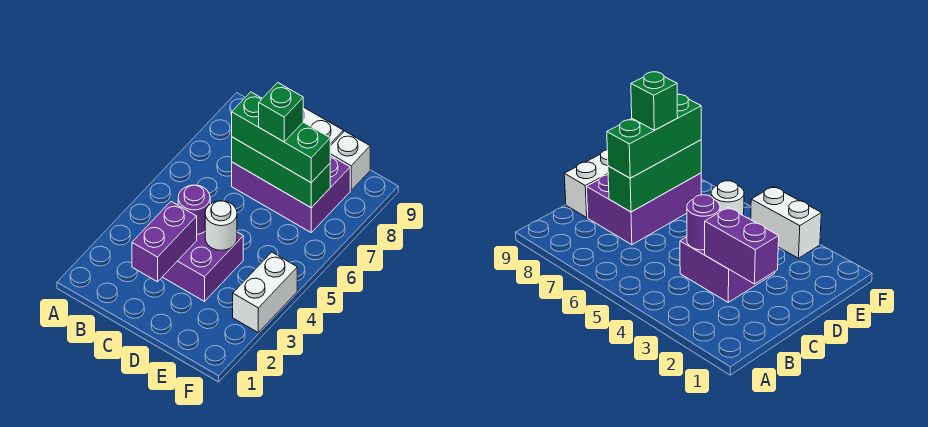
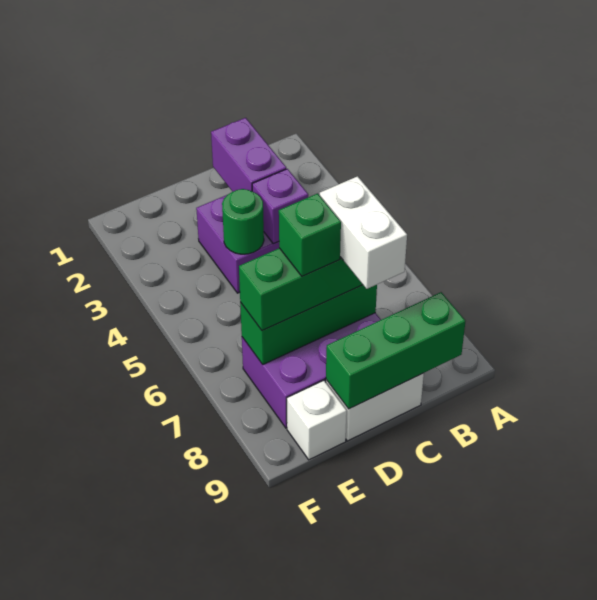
none -> green brick B9:D9 level 2
purple round brick C4 level 2 -> purple brick C4 level 2
white round brick D4 level 2 -> green round brick D4 level 2
white brick F3:F4 level 1 -> white brick C7:C8 level 4

